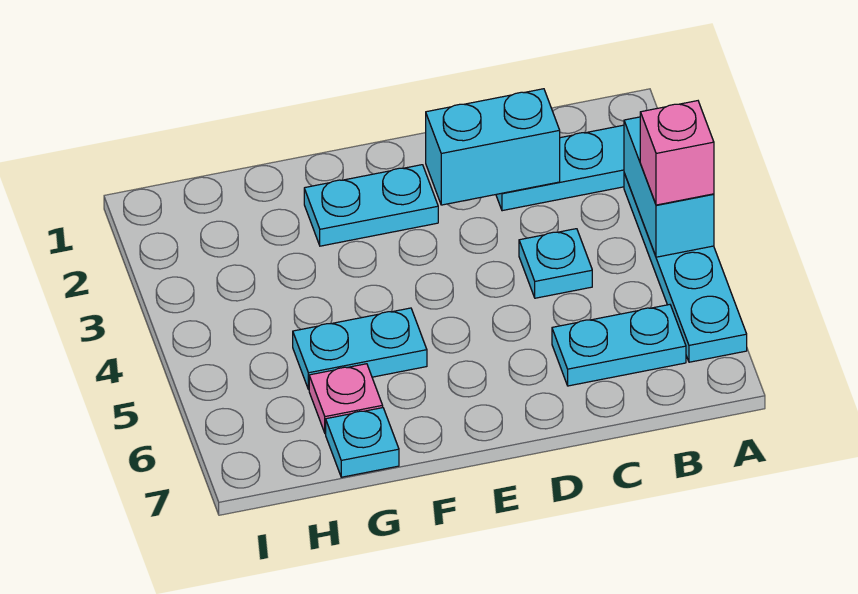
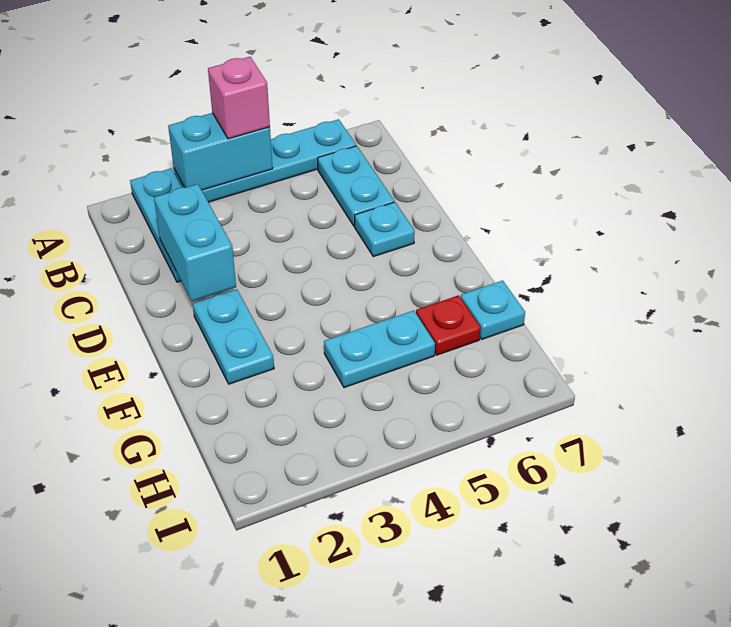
cyan plate C4 level 1 -> cyan plate D6 level 1
cyan plate F5:G5 level 1 -> cyan plate G4:G5 level 1
pink plate G6 level 1 -> red plate G6 level 1

